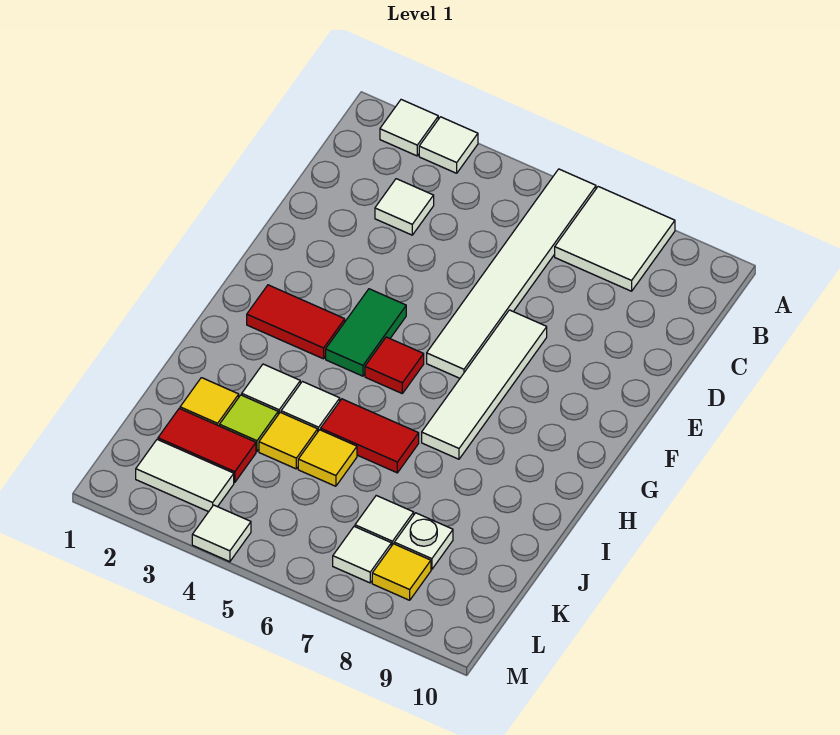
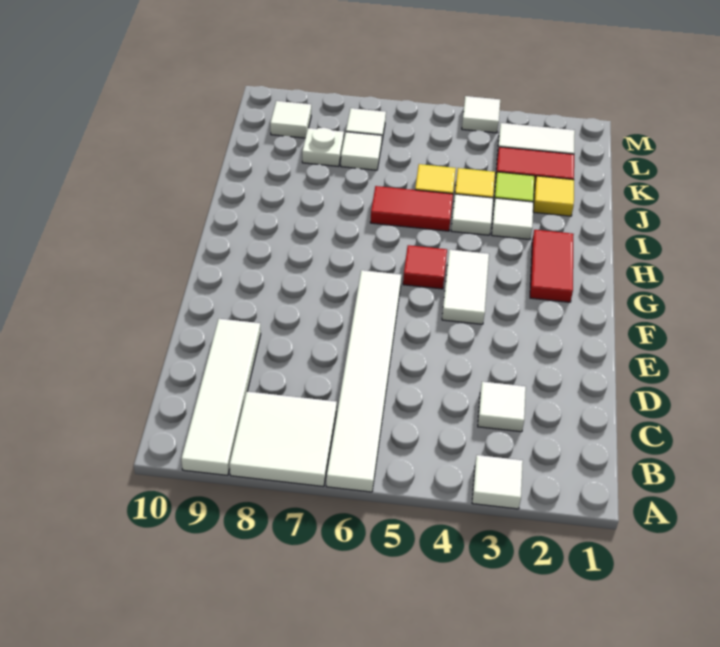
white tile A2 level 1 -> white tile L9 level 1
white tile E7:H7 level 1 -> white tile A9:D9 level 1
green tile F4:G4 level 1 -> white tile F4:G4 level 1
red tile G2:G3 level 1 -> red tile G2:H2 level 1
yellow tile L8 level 1 -> none

